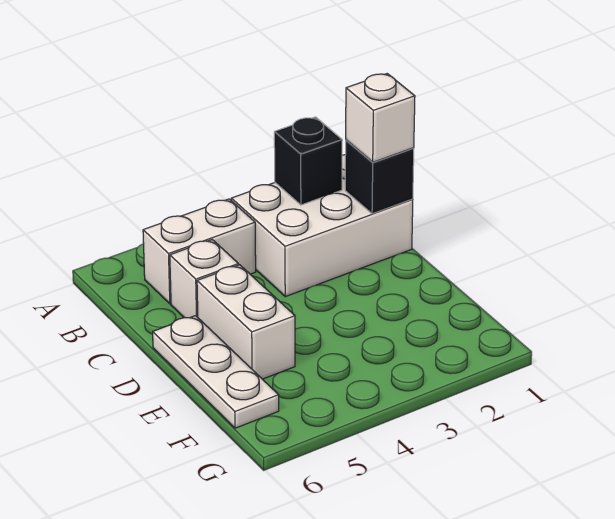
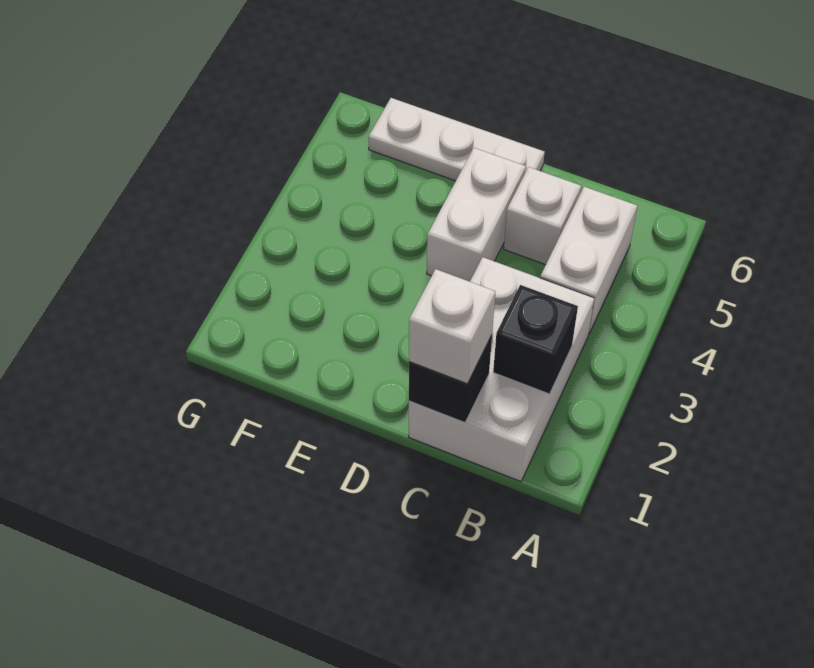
white brick D5:E5 level 1 -> white brick D4:D5 level 1

